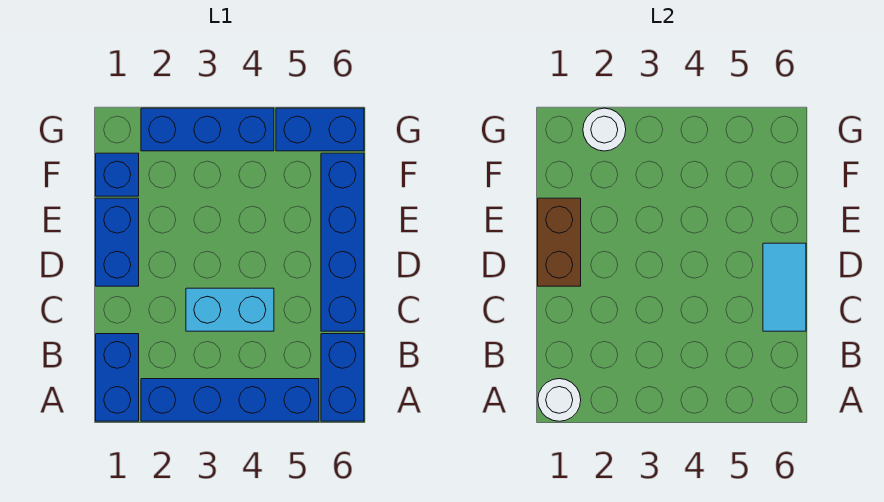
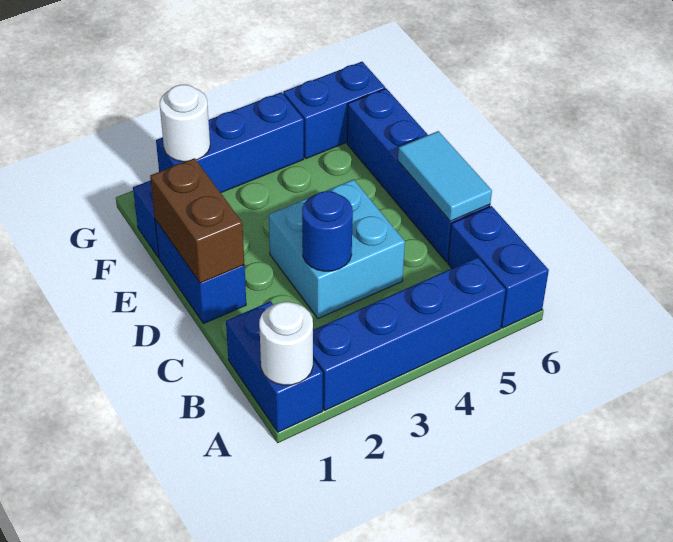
cyan brick C3:C4 level 1 -> cyan brick C3:D4 level 1
none -> blue round brick C3 level 2

